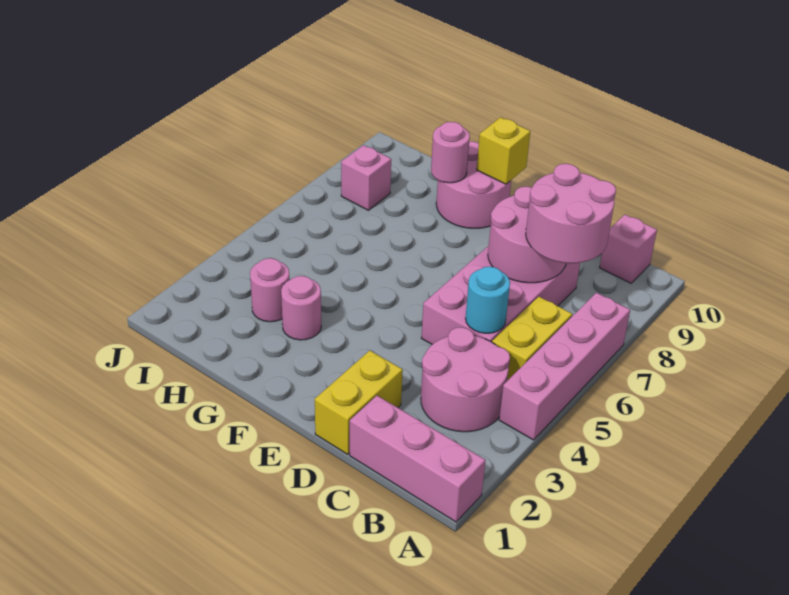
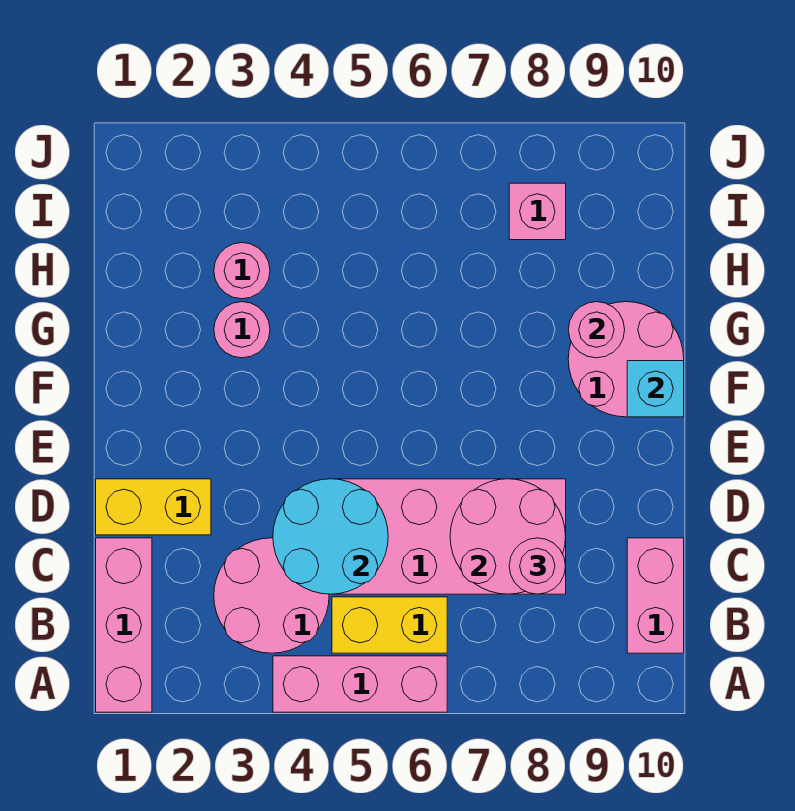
pink brick A4:A7 level 1 -> pink brick A4:A6 level 1
pink round brick B7:C8 level 3 -> pink round brick C8 level 3
pink brick B10 level 1 -> pink brick B10:C10 level 1
cyan round brick C5 level 2 -> cyan round brick C4:D5 level 2
yellow brick F10 level 2 -> cyan brick F10 level 2

